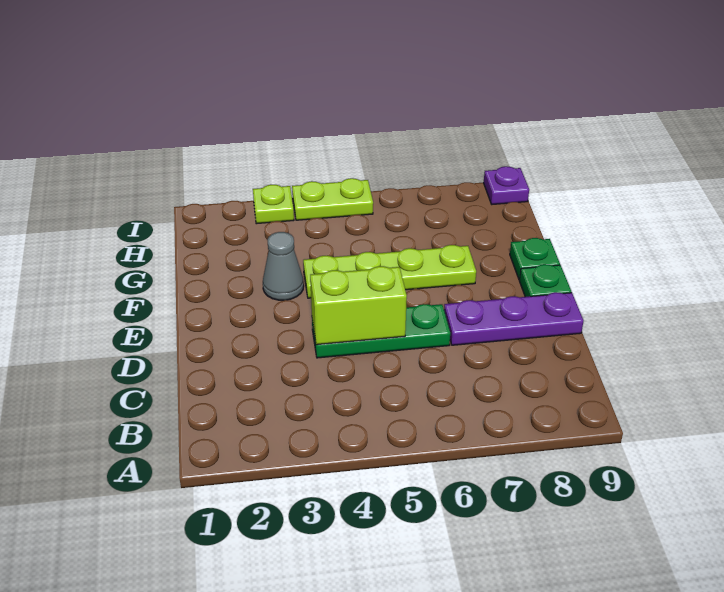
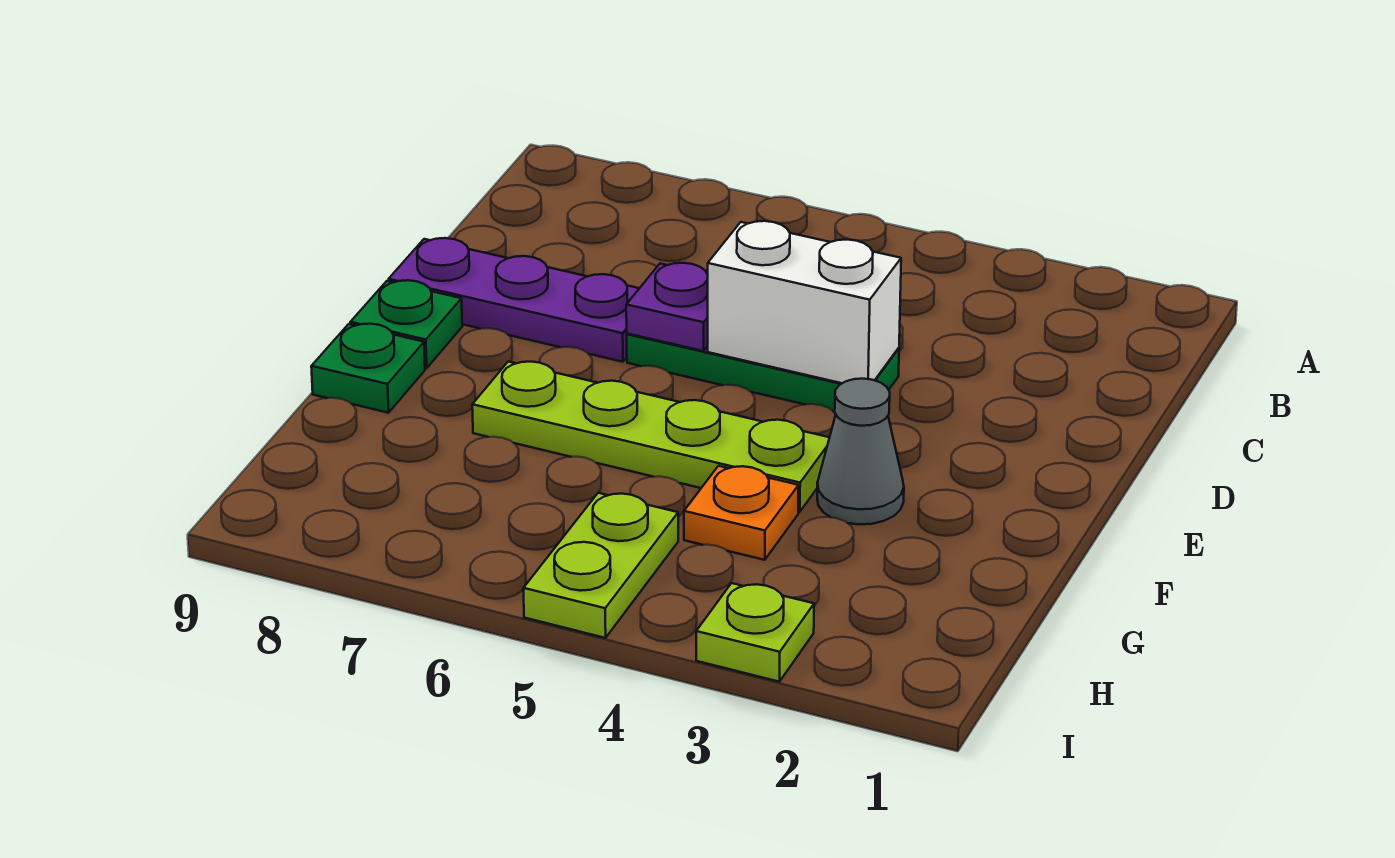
lime brick D4:D5 level 2 -> white brick D4:D5 level 2
none -> orange plate G4 level 1
lime plate I4:I5 level 1 -> lime plate H5:I5 level 1
purple plate I9 level 1 -> purple plate D6 level 2

